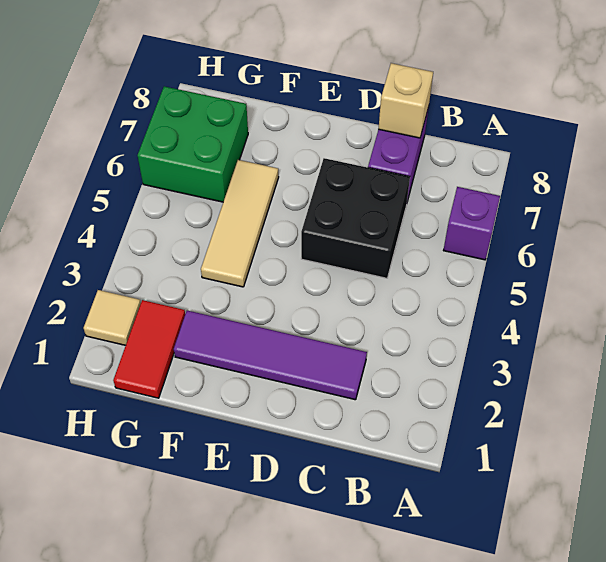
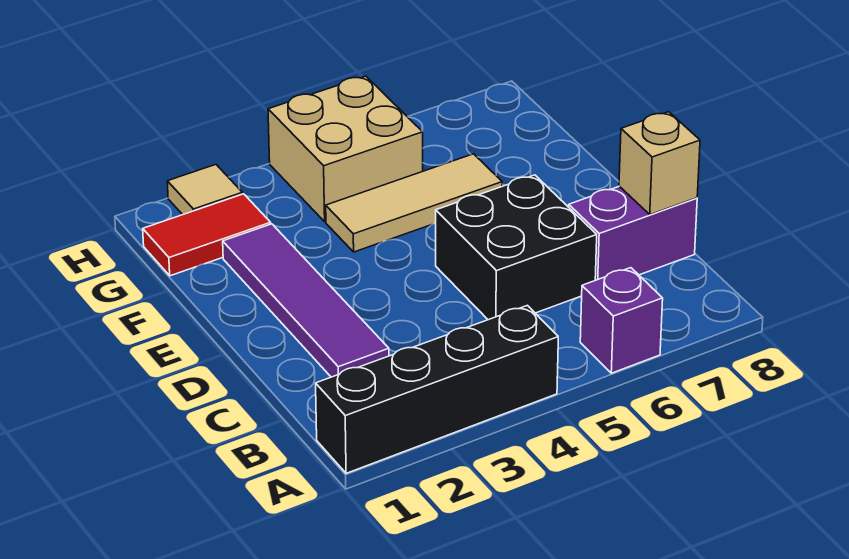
none -> black brick A1:A4 level 1
none -> tan brick G4:H5 level 1
green brick G6:H7 level 1 -> none

